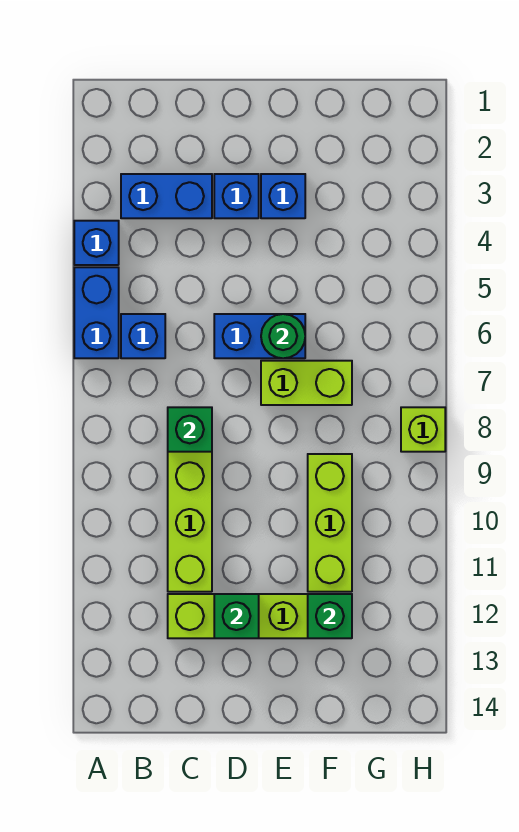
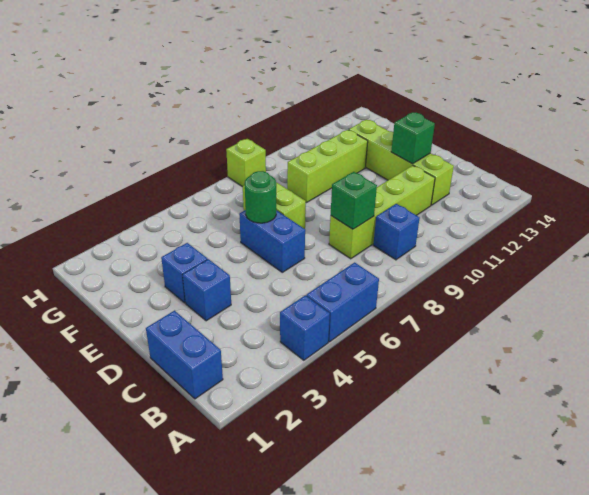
blue brick B3:C3 level 1 -> blue brick B1:C1 level 1
blue brick B6 level 1 -> blue brick B9 level 1
green brick F12 level 2 -> none

